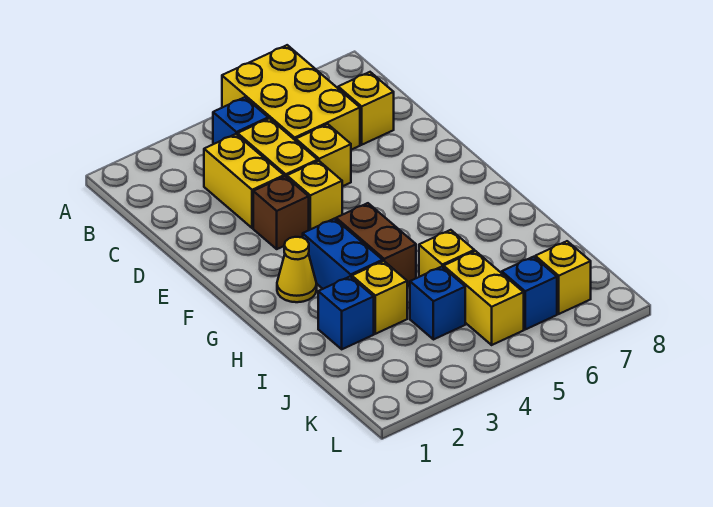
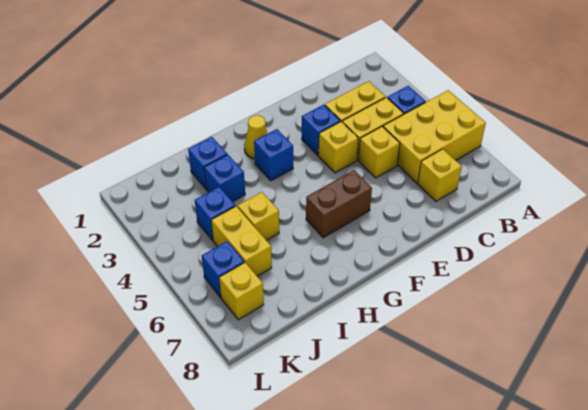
brown brick E3 level 1 -> blue brick E3 level 1
blue brick G3:H3 level 1 -> blue brick G3 level 1
brown brick G4:H4 level 1 -> brown brick F6:G6 level 1
yellow brick I3 level 1 -> blue brick I3 level 1
yellow brick J5:K5 level 1 -> yellow brick J5:J6 level 1

